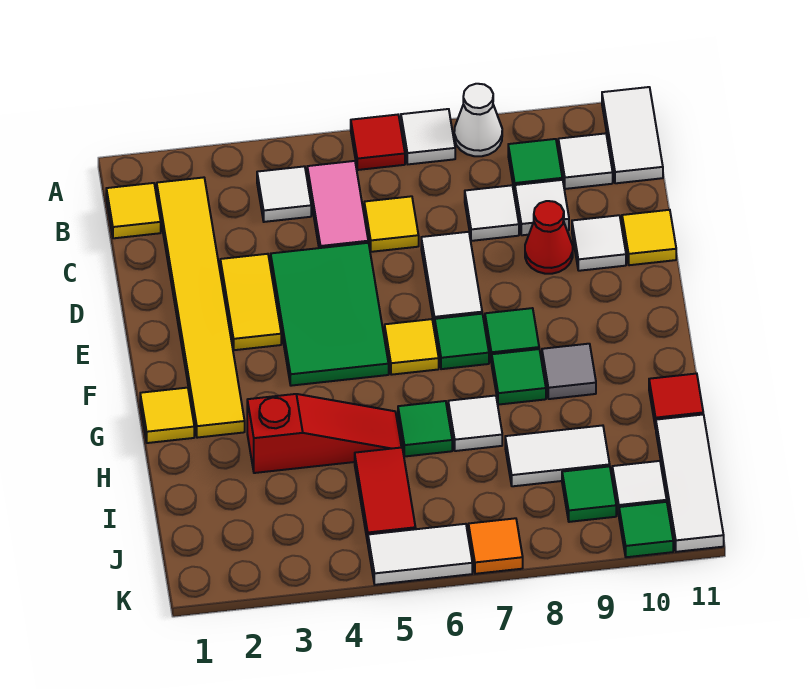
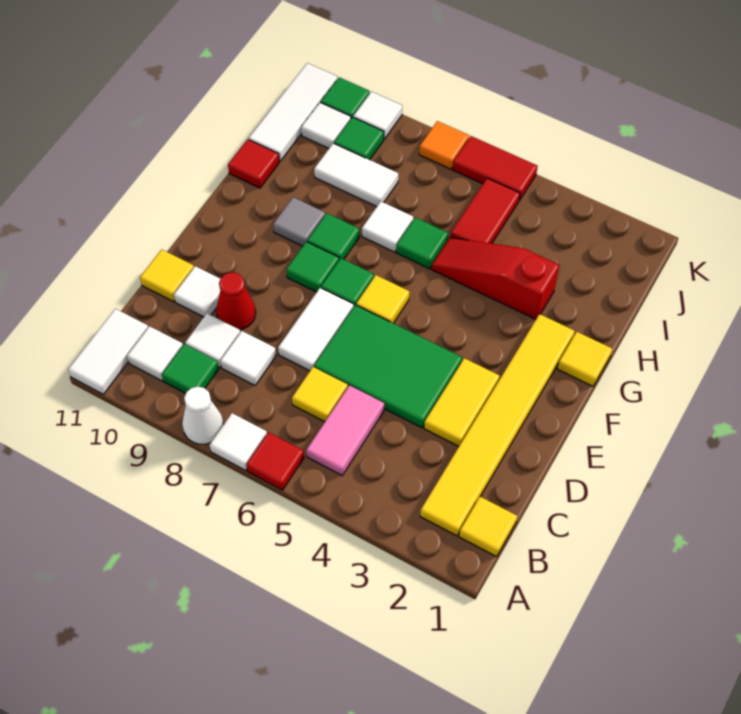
white tile B4 level 1 -> white tile K9 level 1
green tile D4:F5 level 1 -> green tile D4:E6 level 1
white tile K5:K6 level 1 -> red tile K5:K6 level 1

